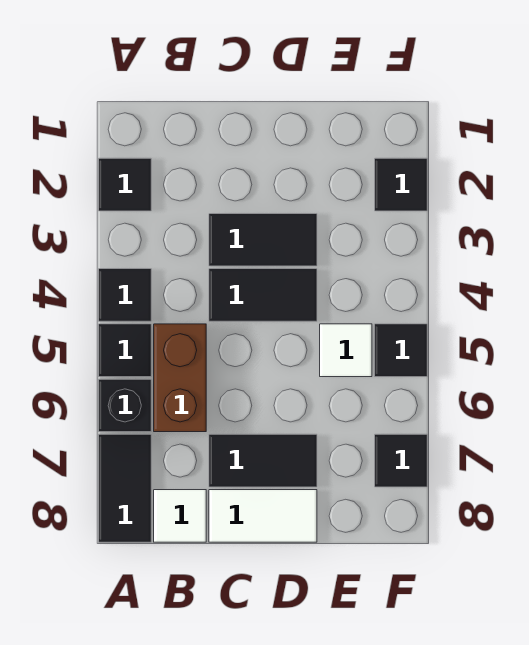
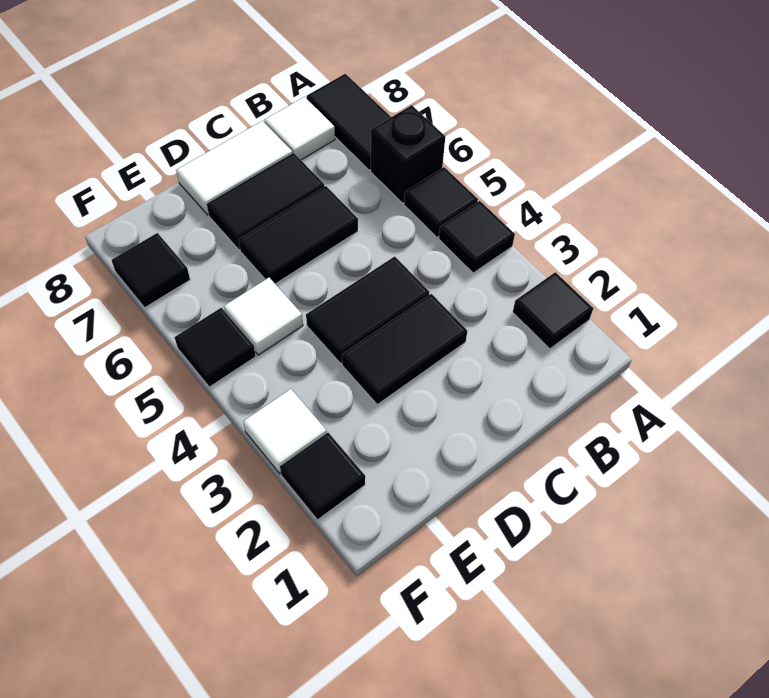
brown brick B5:B6 level 1 -> none
none -> black tile C6:D6 level 1
none -> white tile F3 level 1

